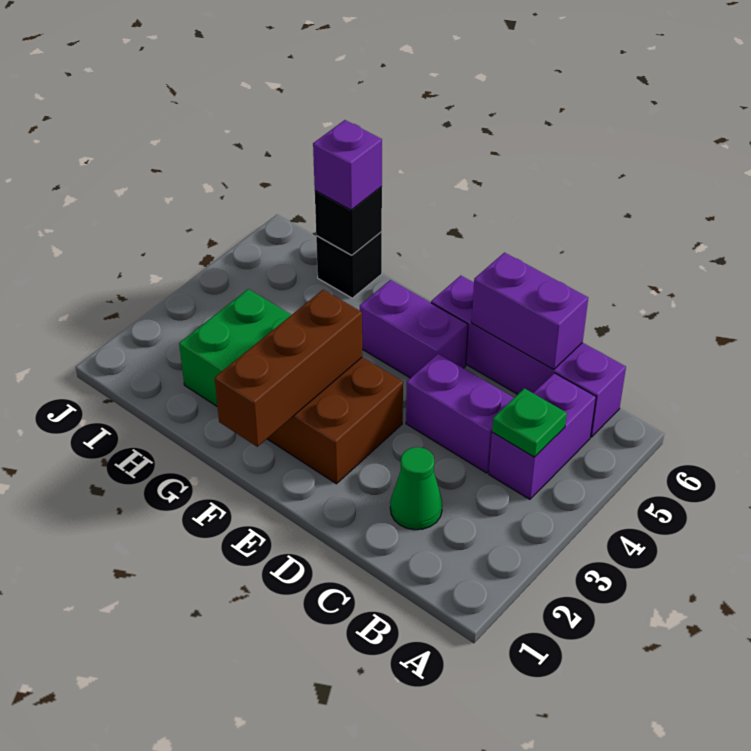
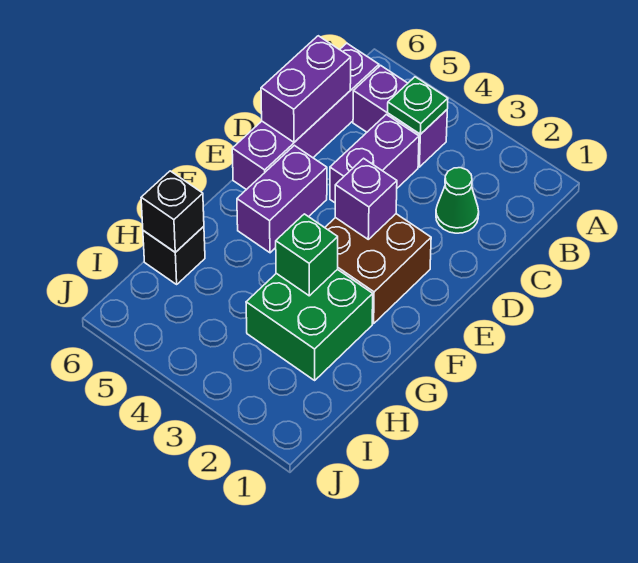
brown brick F1:F3 level 2 -> none
none -> green brick G3 level 2
purple brick H6 level 3 -> purple brick E3 level 2

